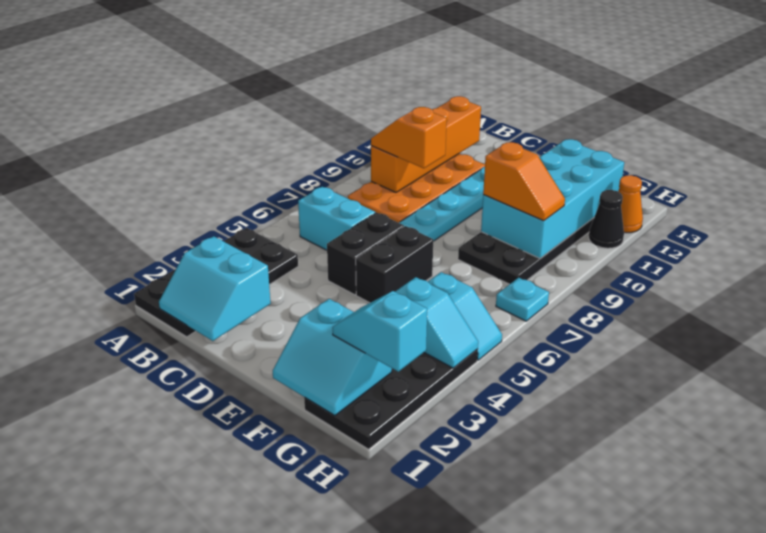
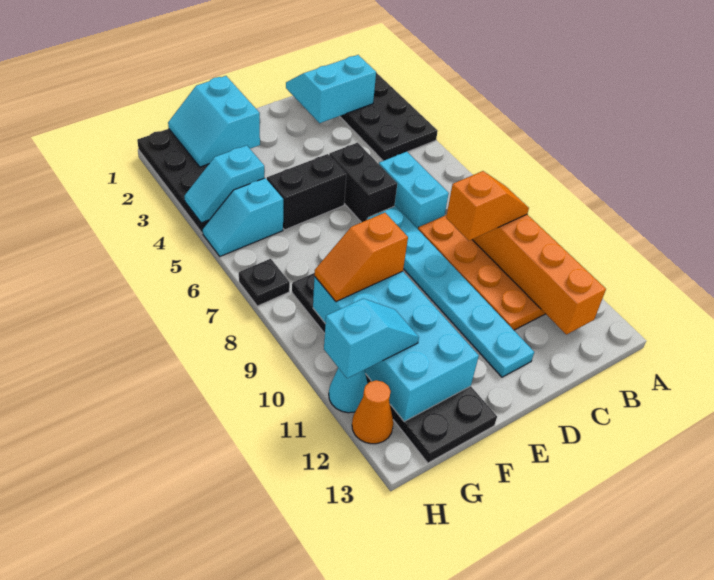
cyan brick B6:C6 level 1 -> cyan brick C6:C7 level 1
black brick E5:E6 level 1 -> black brick E5:F5 level 1
cyan slope F1:G2 level 2 top 2 -> cyan slope F1:G2 level 2 top F
cyan slope G2:H2 level 3 top H -> cyan slope G11:H11 level 3 top H
cyan plate H7 level 1 -> black plate H7 level 1
black cone H11 level 1 -> cyan cone H11 level 1

